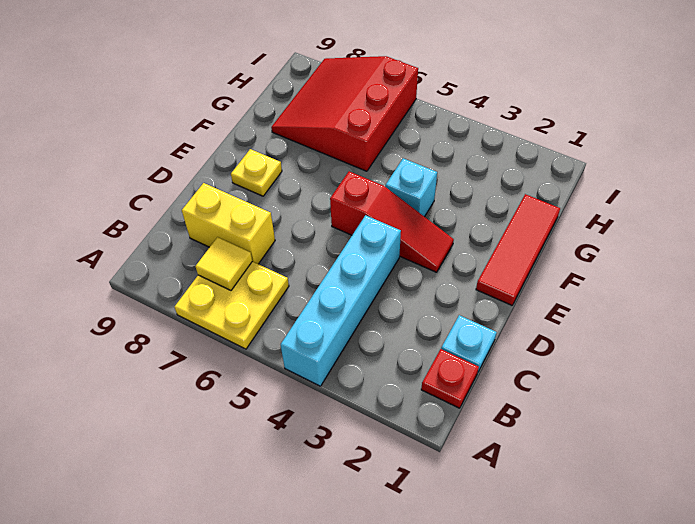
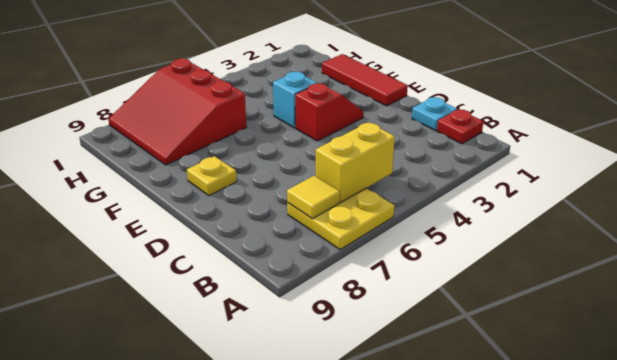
cyan brick A4:D4 level 1 -> none
yellow brick C7:C8 level 1 -> yellow brick B5:B6 level 2
red slope E3:E5 level 1 top 5 -> red slope E3:E4 level 1 top 4

